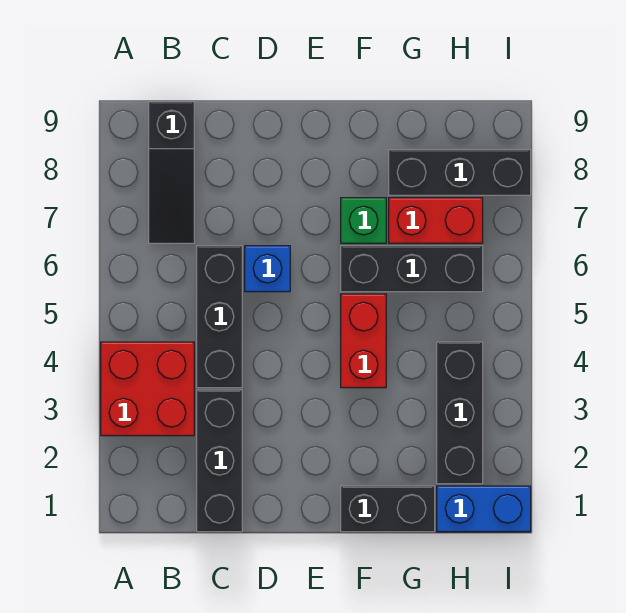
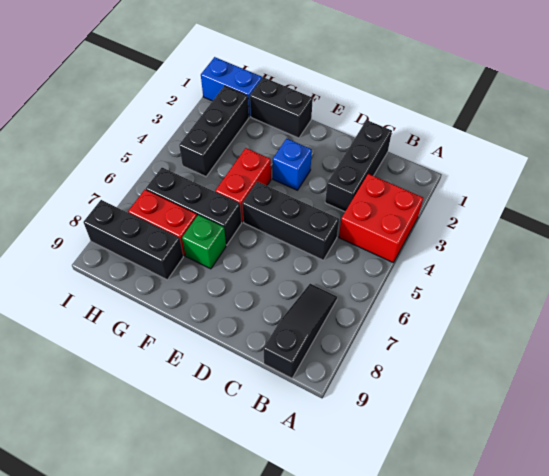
black brick C4:C6 level 1 -> black brick C5:E5 level 1
blue brick D6 level 1 -> blue brick E3 level 1

